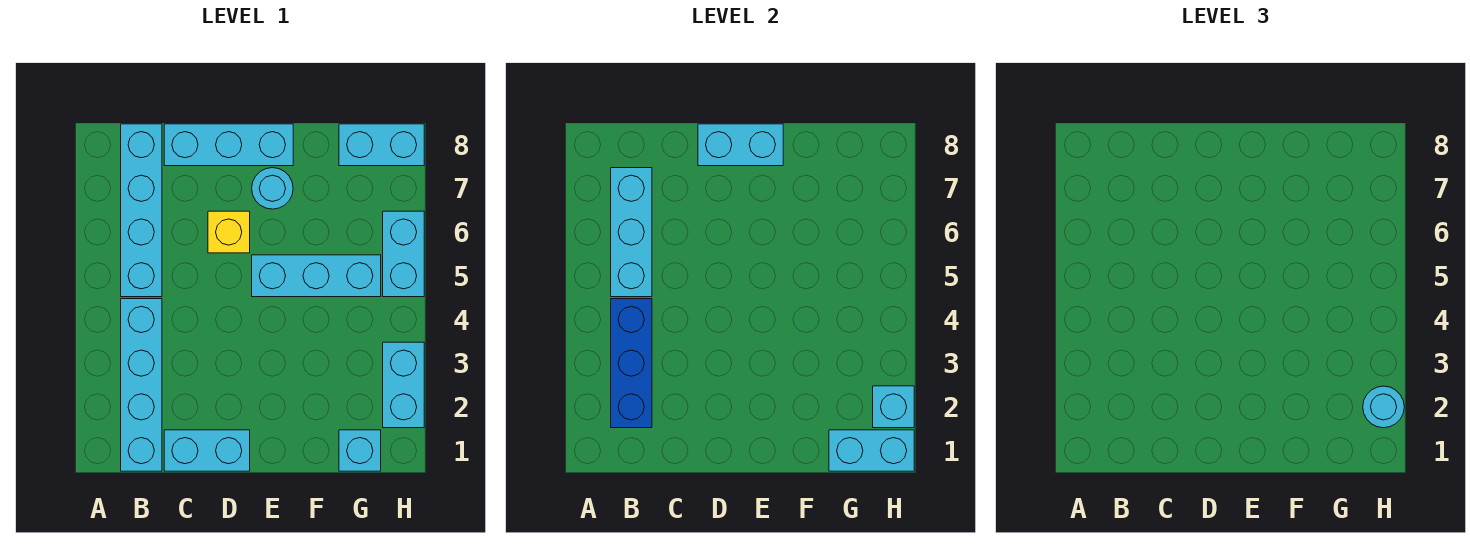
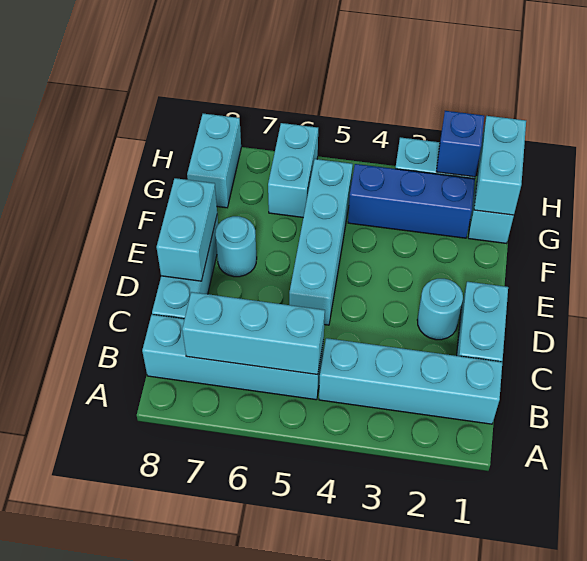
blue brick B2:B4 level 2 -> blue brick G2:G4 level 1
yellow brick D6 level 1 -> none
cyan brick E5:G5 level 1 -> cyan brick D5:G5 level 1
cyan brick H2 level 2 -> blue brick H2 level 2
cyan round brick H2 level 3 -> cyan round brick D2 level 1
cyan brick H5:H6 level 1 -> cyan brick G6:H6 level 1

